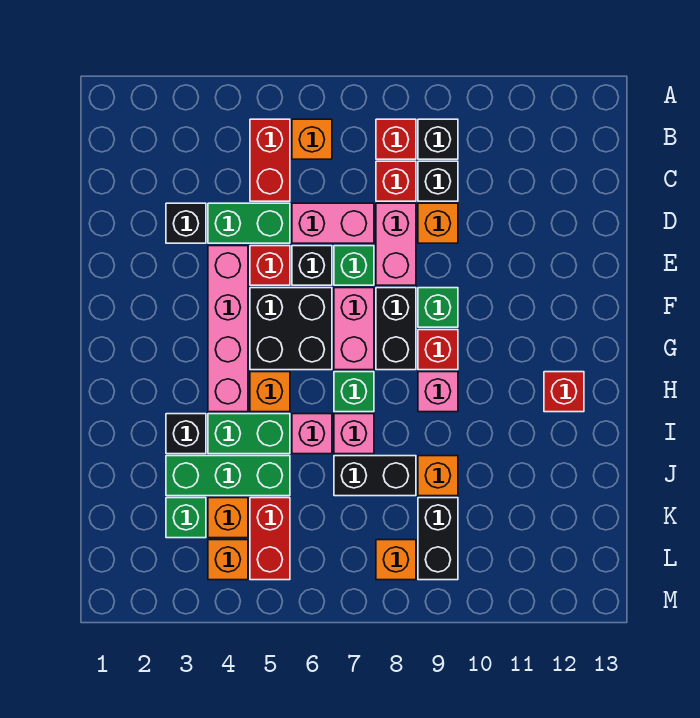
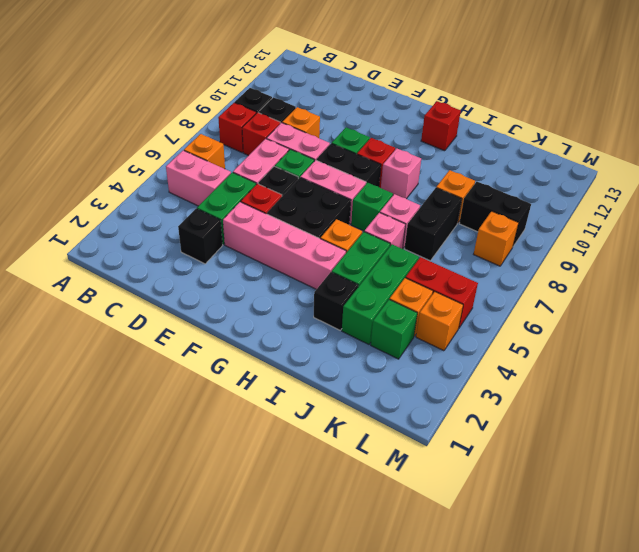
red brick B5:C5 level 1 -> pink brick B5:C5 level 1

